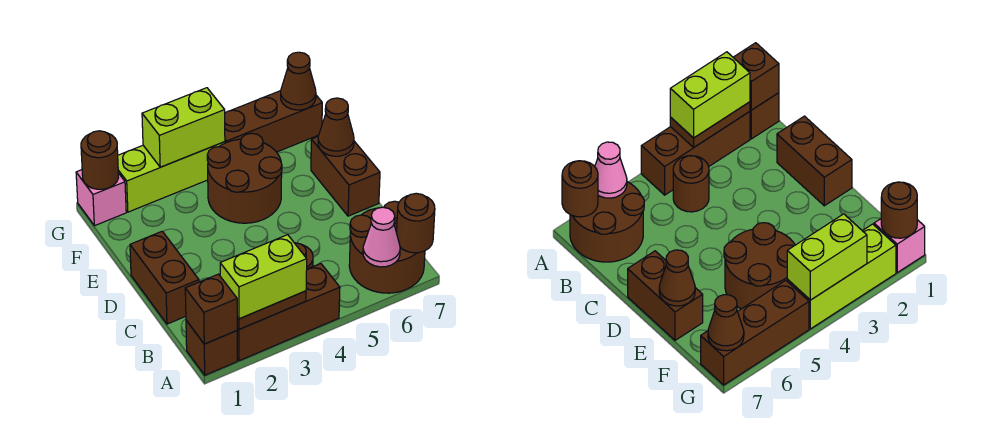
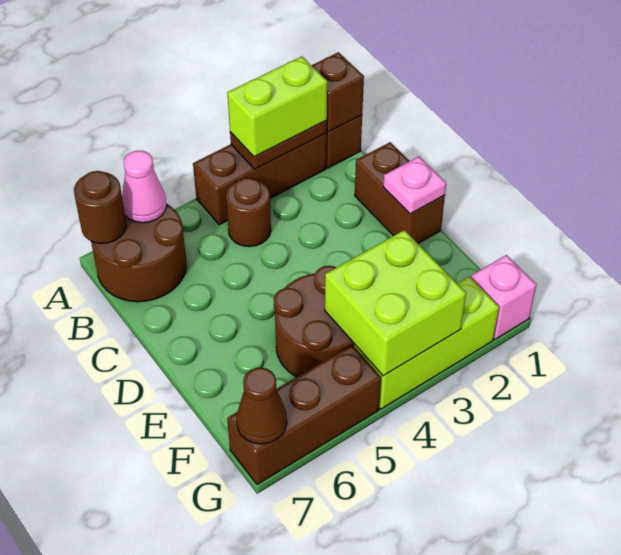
none -> pink plate D1 level 2
brown brick D7:E7 level 1 -> none
brown cone E7 level 2 -> none
brown round brick G1 level 2 -> none
lime brick G3:G4 level 2 -> lime brick F3:G4 level 2

